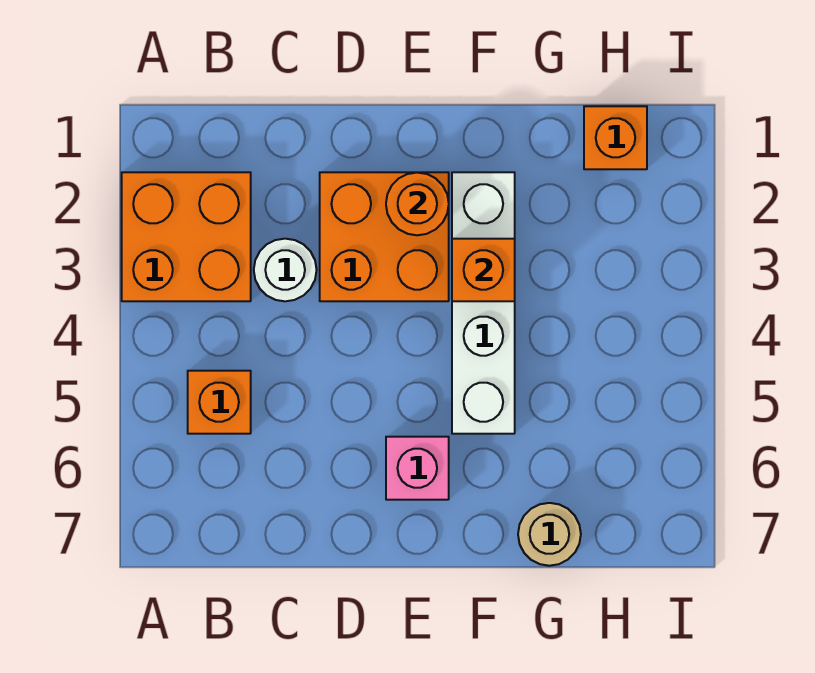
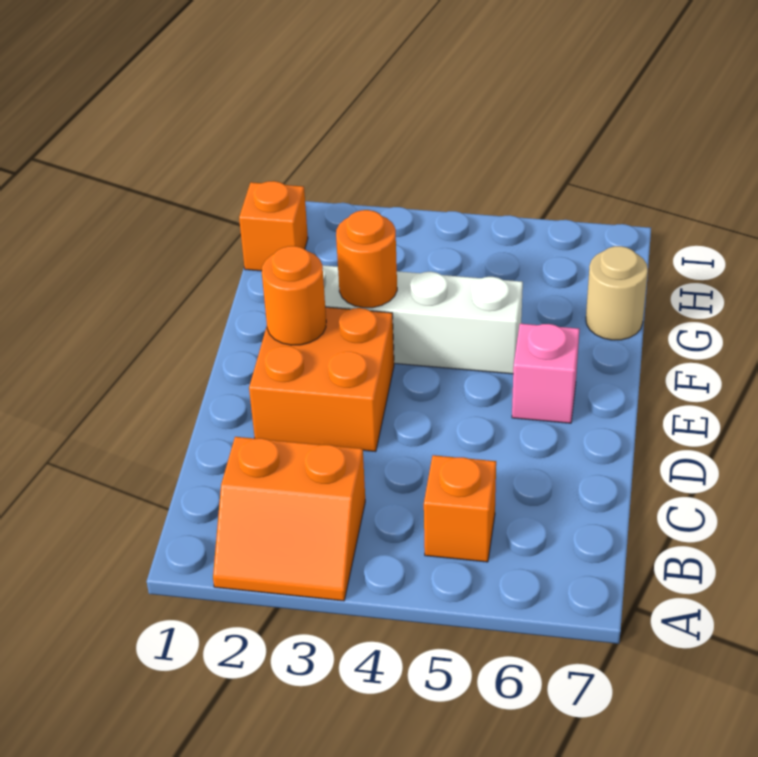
orange brick A2:B3 level 1 -> orange slope A2:B3 level 1 top B
white round brick C3 level 1 -> none
orange brick F3 level 2 -> orange round brick F3 level 2

